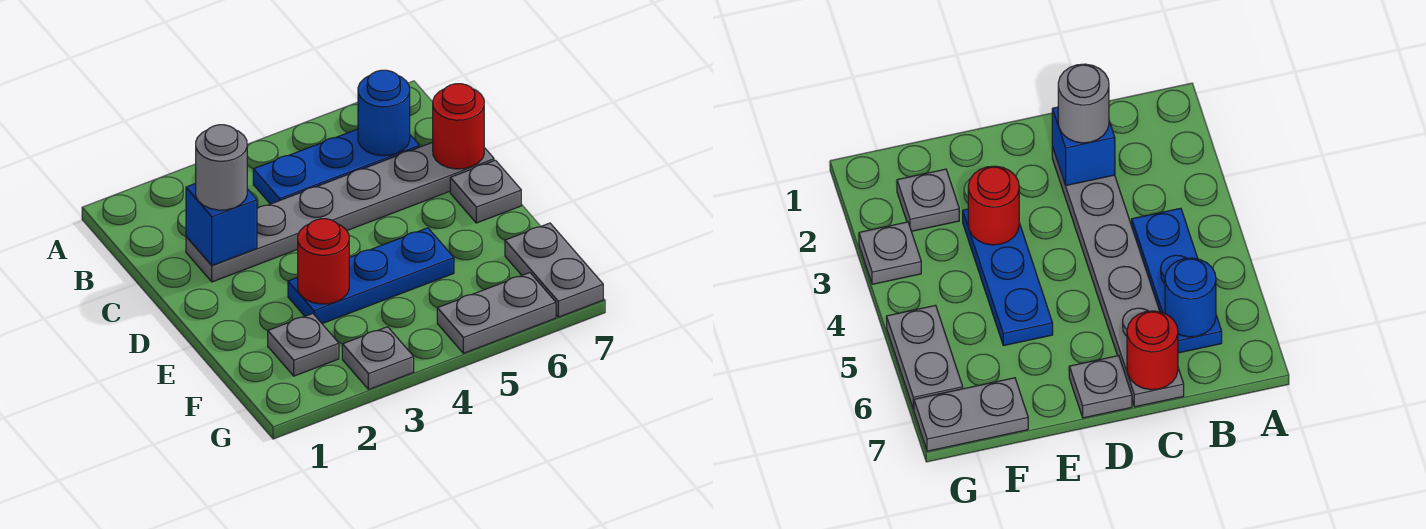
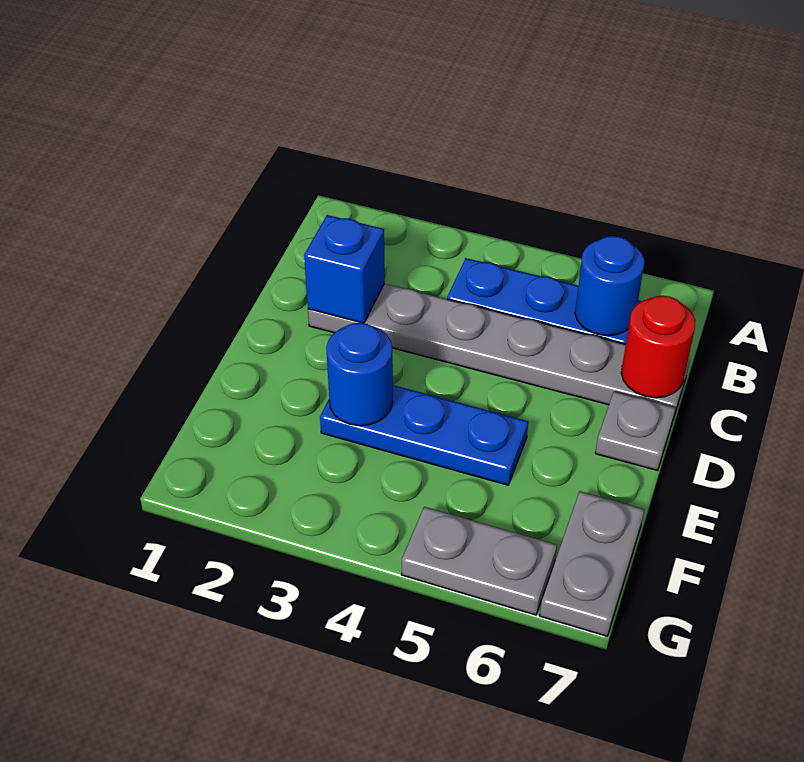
grey round brick C2 level 3 -> none
red round brick E3 level 2 -> blue round brick E3 level 2
grey plate F2 level 1 -> none
grey plate G3 level 1 -> none

